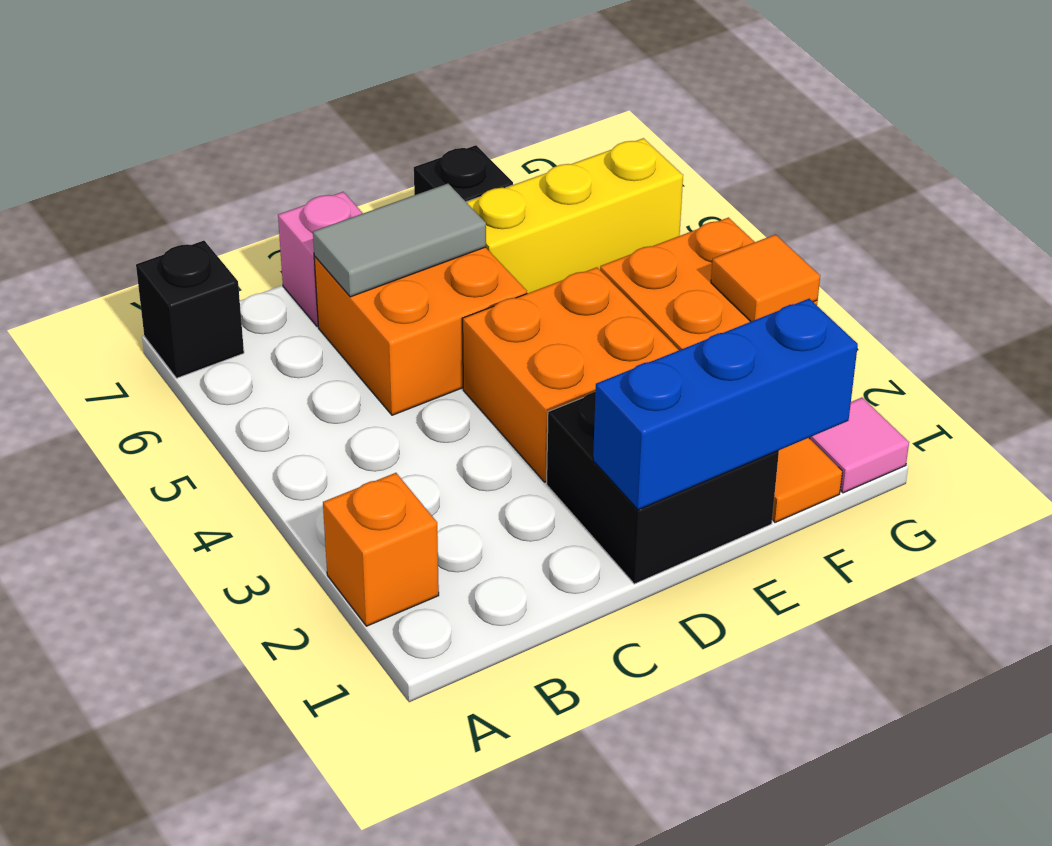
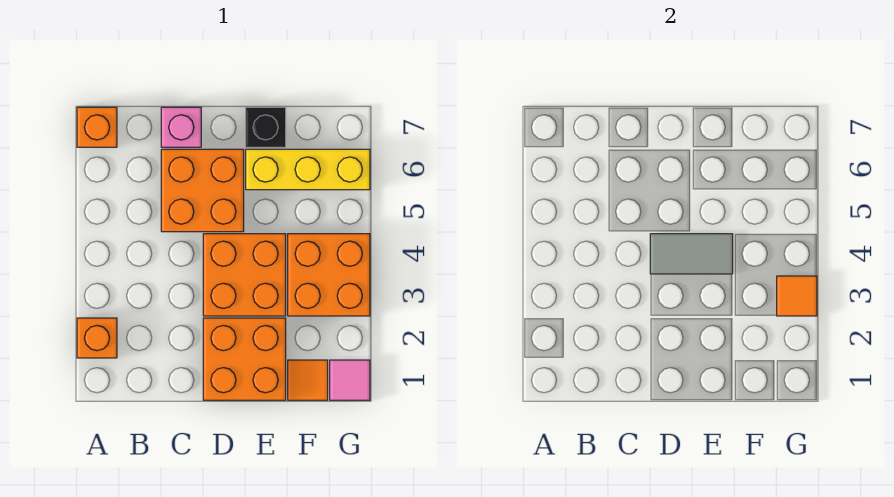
black brick A7 level 1 -> orange brick A7 level 1
grey tile C6:D6 level 2 -> grey tile D4:E4 level 2
black brick D1:E2 level 1 -> orange brick D1:E2 level 1
blue brick D1:F1 level 2 -> none

